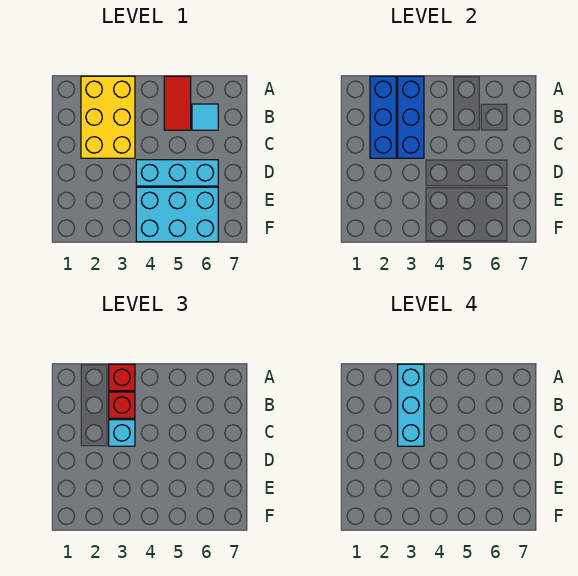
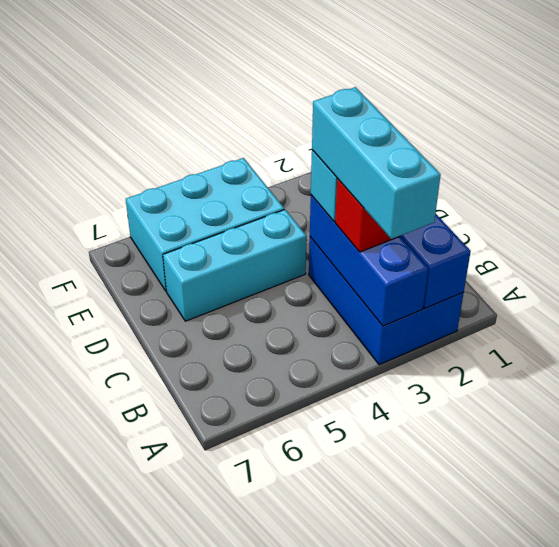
yellow brick A2:C3 level 1 -> blue brick A2:C3 level 1
red brick A3 level 3 -> none
red tile A5:B5 level 1 -> none
cyan tile B6 level 1 -> none

